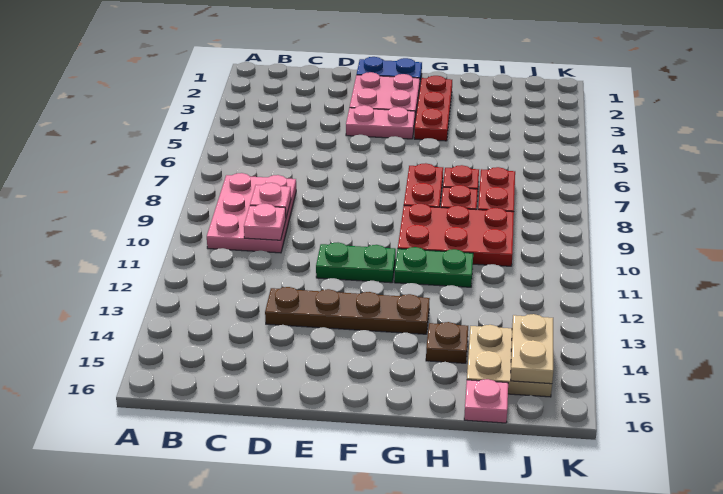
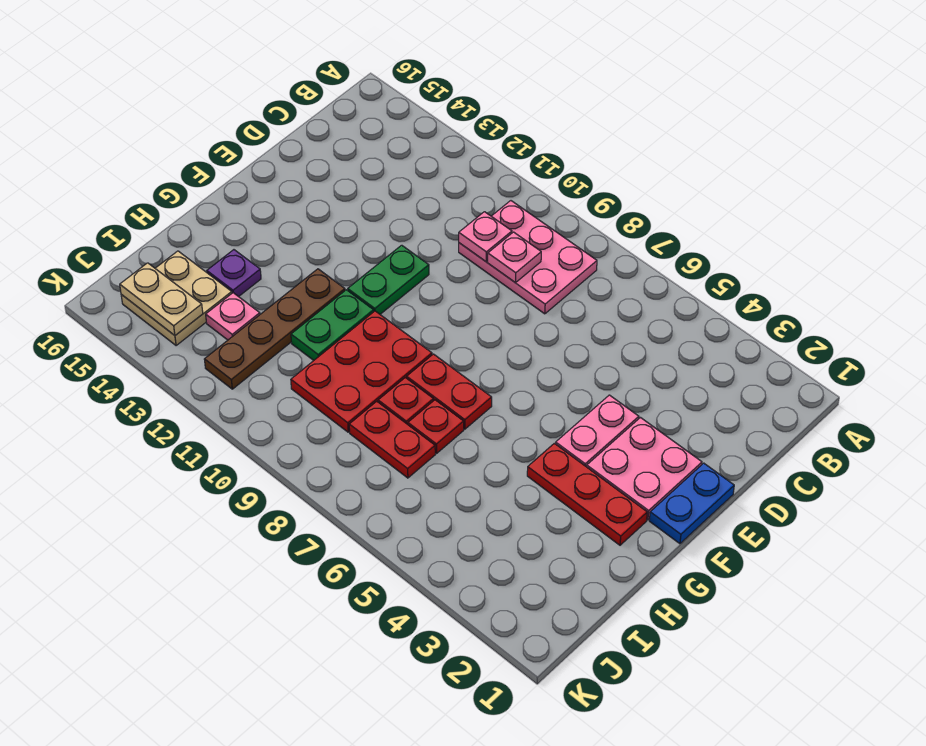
brown plate D13:G13 level 1 -> brown plate G12:J12 level 1
brown plate H14 level 1 -> purple plate H14 level 1
pink plate I16 level 1 -> pink plate I13 level 1

